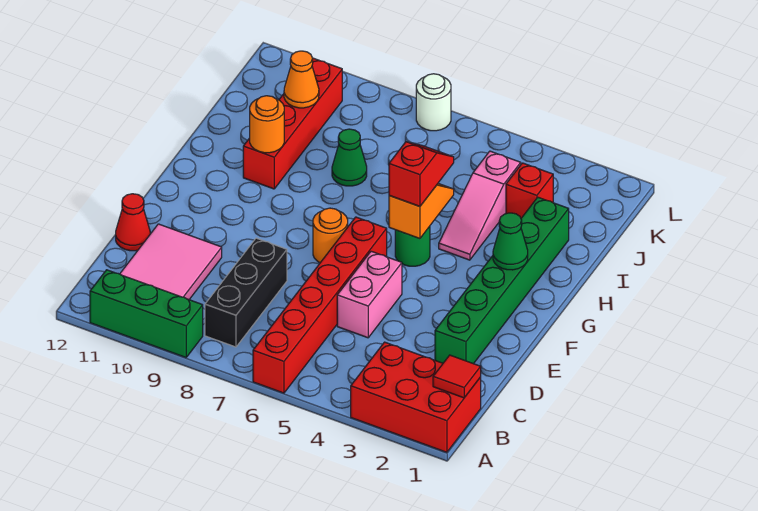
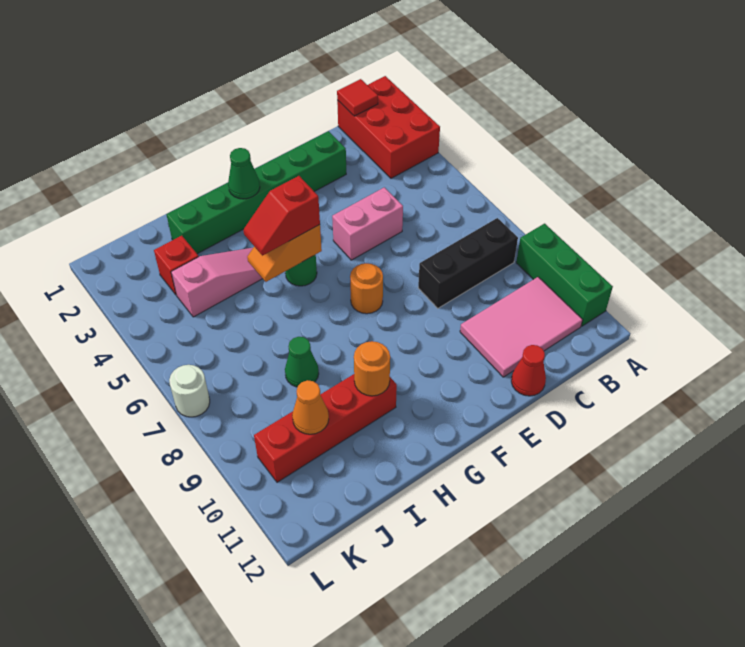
red brick A6:F6 level 1 -> none

